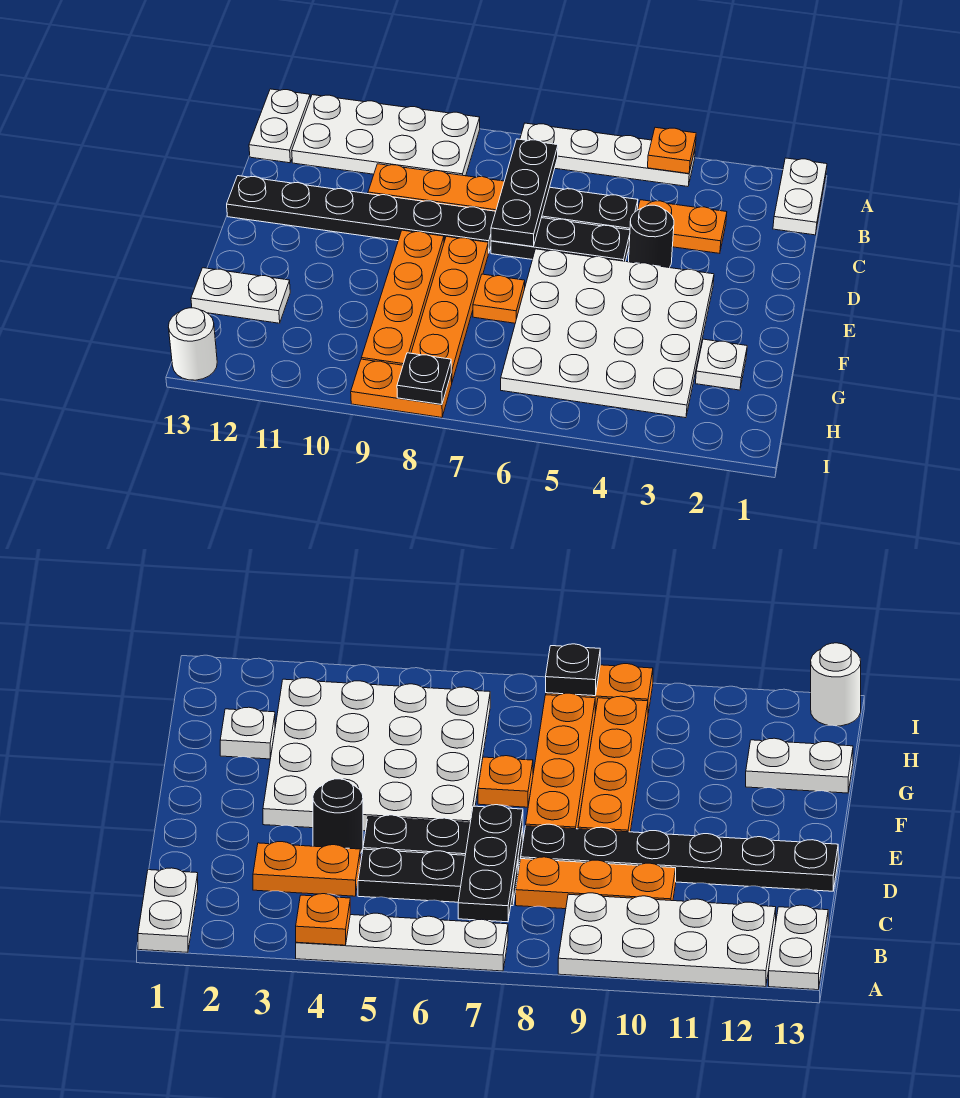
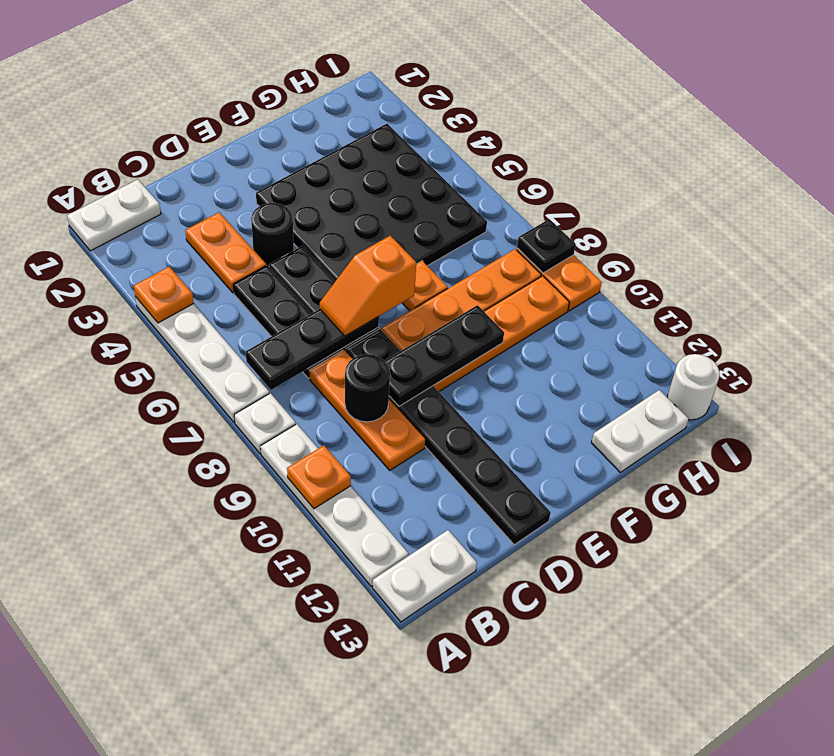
white plate A9:B12 level 1 -> white plate A9:A12 level 1
none -> orange plate A10 level 2
none -> black round brick C9 level 2
none -> orange slope D7:E7 level 3 top E
none -> black plate D9:F9 level 2
white plate E3:H6 level 1 -> black plate E3:H6 level 1
white plate G2 level 1 -> white plate A8 level 1
white plate G12:G13 level 1 -> white plate G13:H13 level 1

